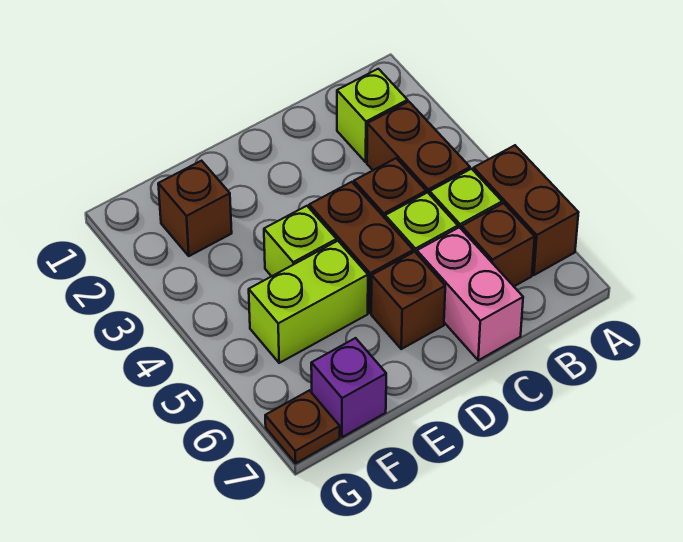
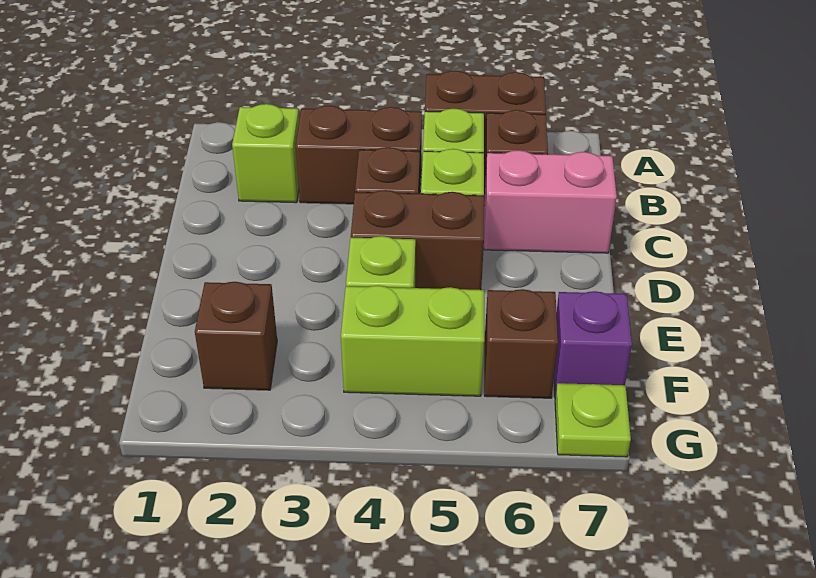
brown brick D6 level 1 -> brown brick F6 level 1
lime brick E5:F5 level 1 -> lime brick F4:F5 level 1
brown plate G7 level 1 -> lime plate G7 level 1

